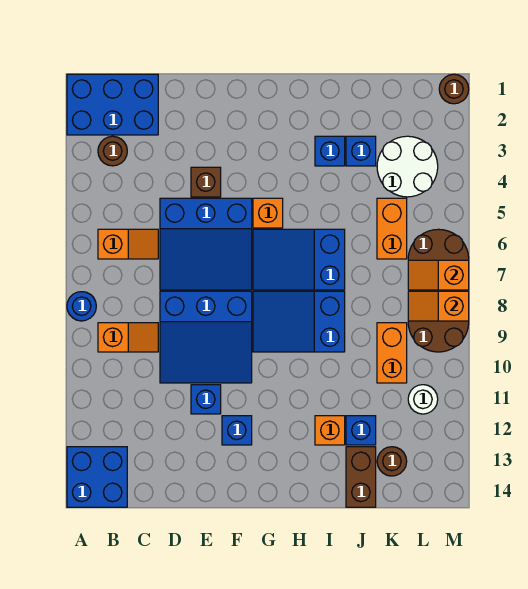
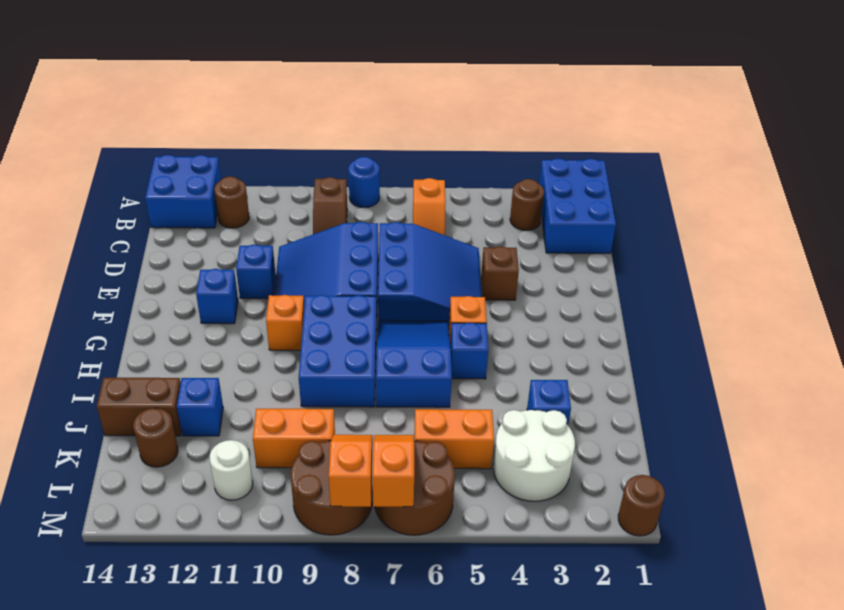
orange slope B9:C9 level 1 top B -> brown slope B9:C9 level 1 top B
none -> brown round brick B12 level 1
blue slope D5:F7 level 1 top 5 -> blue slope D5:F7 level 1 top 7
blue slope G8:I9 level 1 top I -> blue brick G8:I9 level 1
blue brick I3 level 1 -> blue brick H5 level 1
orange brick I12 level 1 -> orange brick G10 level 1

